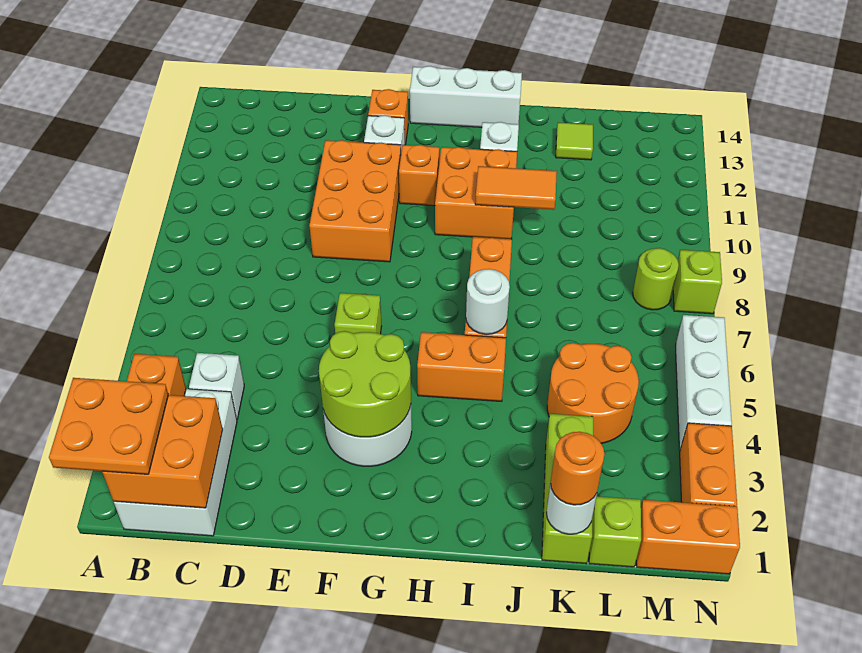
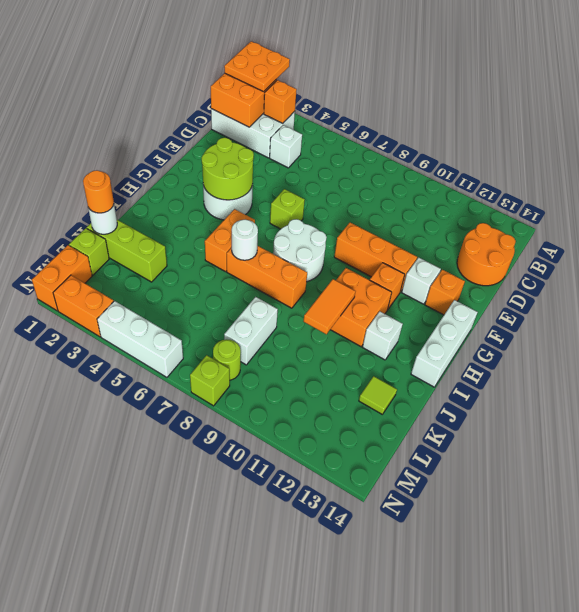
orange brick E9:F11 level 1 -> orange brick F9:F11 level 1
none -> white round brick G7:H8 level 1
orange round brick K4:L5 level 1 -> orange round brick C13:D14 level 1
none -> white brick K8:L8 level 1

